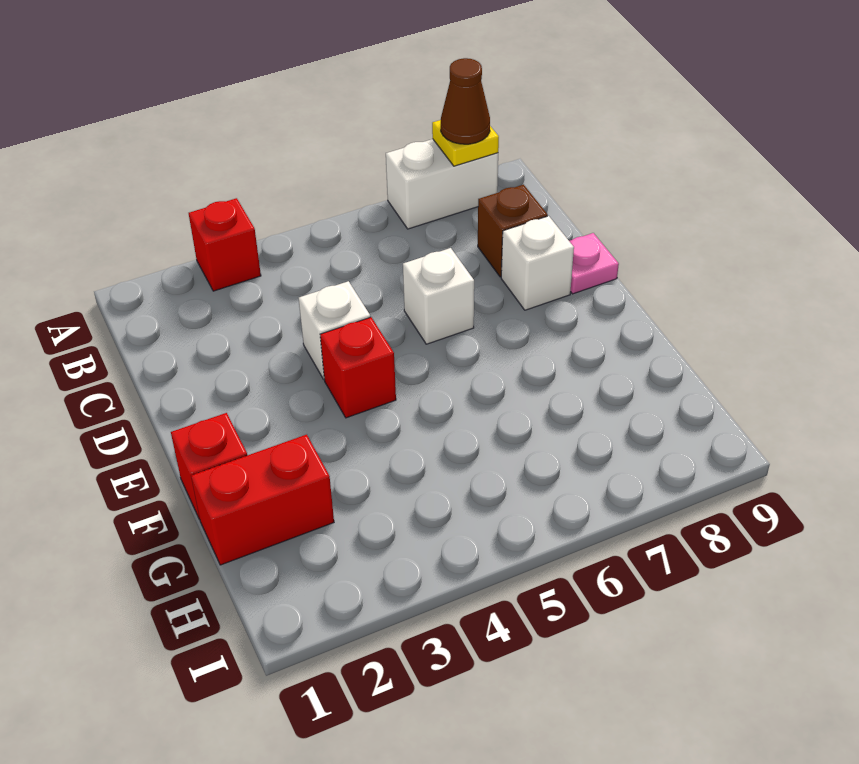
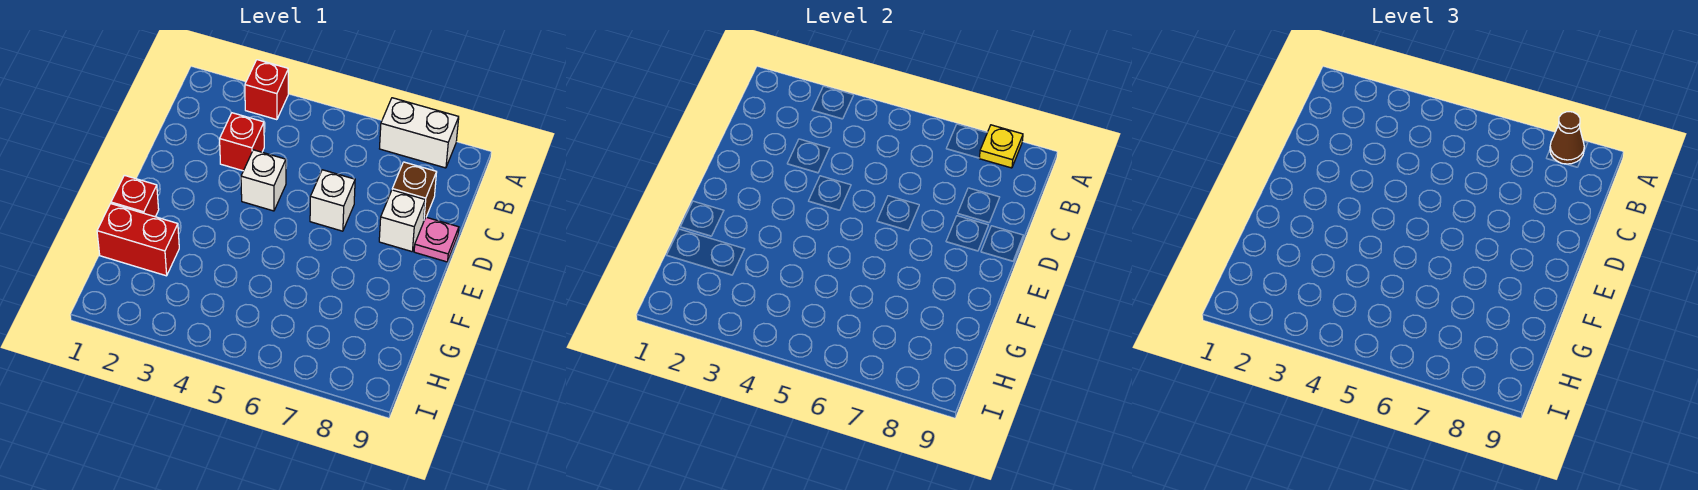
red brick E4 level 1 -> red brick C3 level 1

